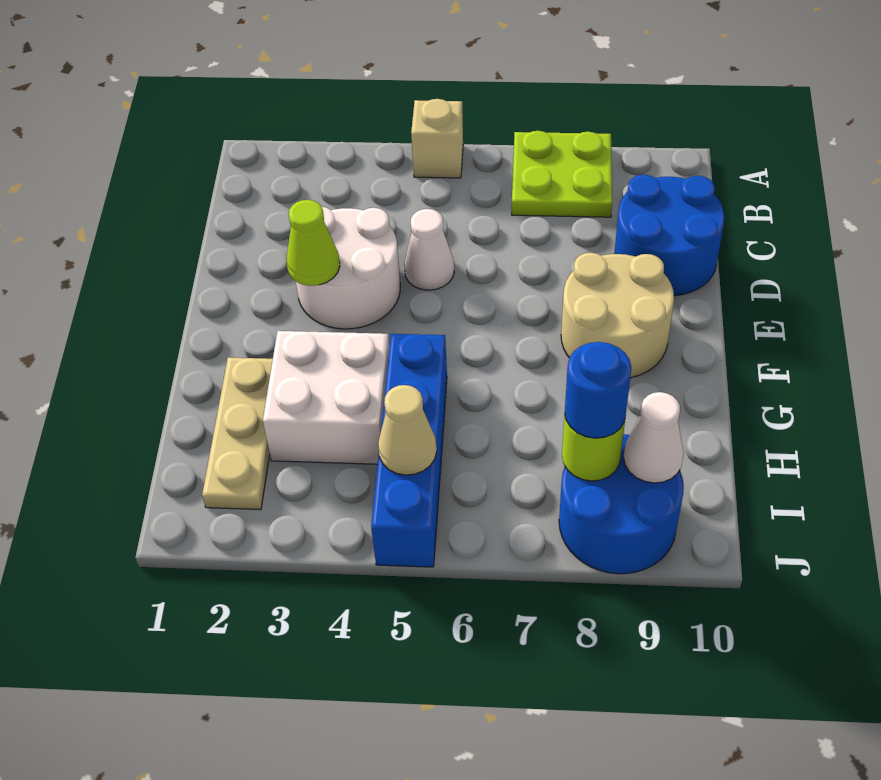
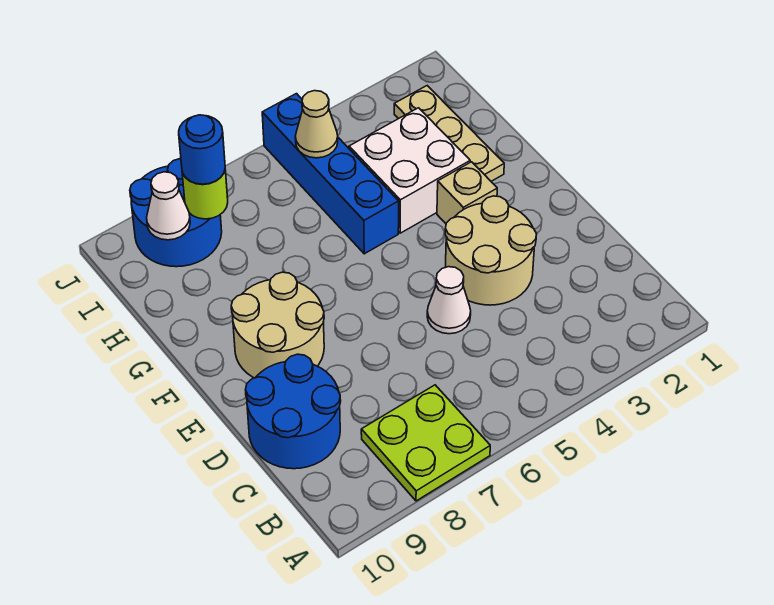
tan brick A5 level 1 -> tan brick F3 level 1
white round brick D3:E4 level 1 -> tan round brick D3:E4 level 1
lime cone E3 level 2 -> none

